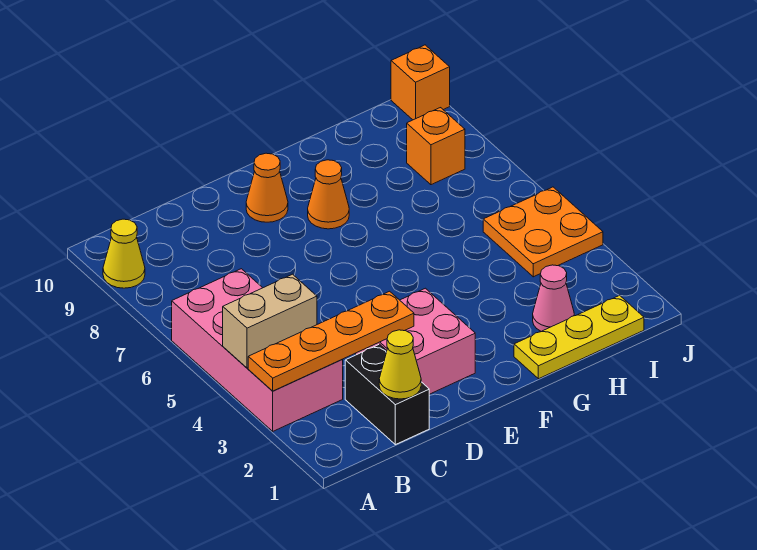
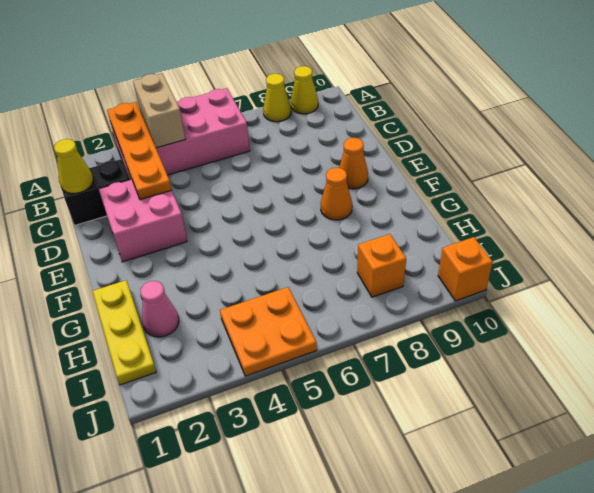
none -> yellow cone A8 level 1

